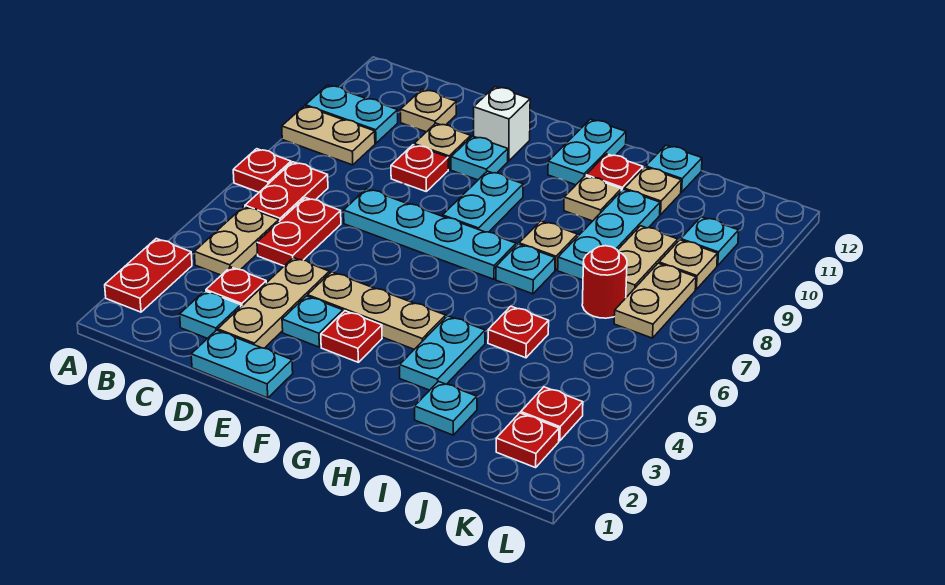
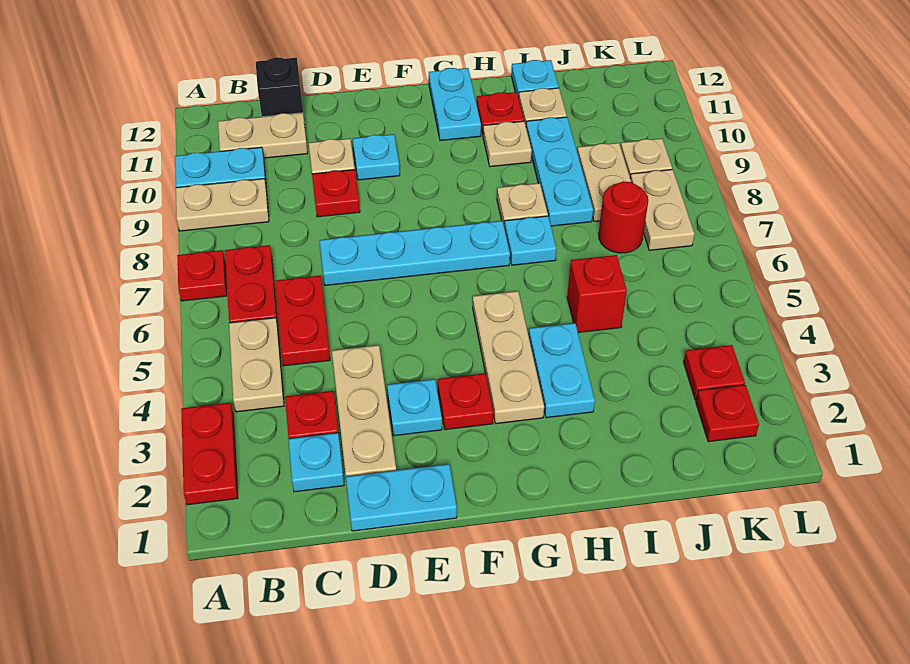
tan plate C11 level 1 -> tan plate B11:C11 level 1
none -> black brick C12 level 1
tan plate E4:G4 level 1 -> tan plate G3:G5 level 1
white brick E11 level 1 -> none
cyan plate F8:F9 level 1 -> none
cyan plate I2 level 1 -> none
red plate I5 level 1 -> red brick I5 level 1
cyan plate K10 level 1 -> none

